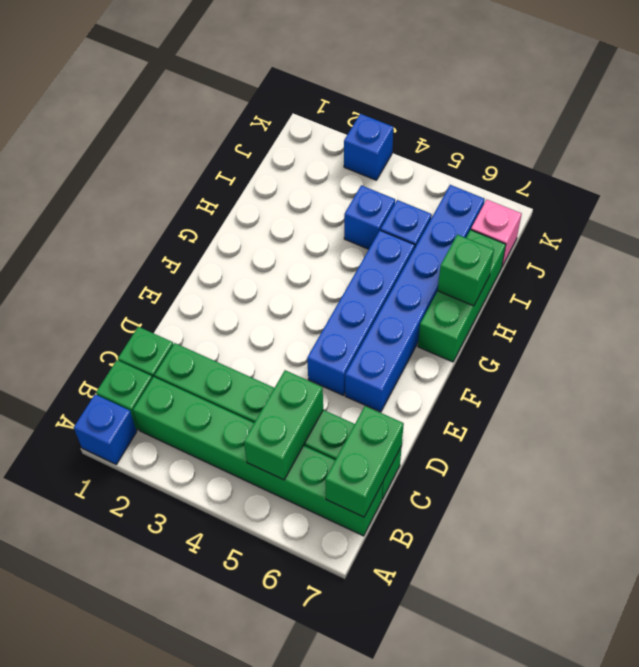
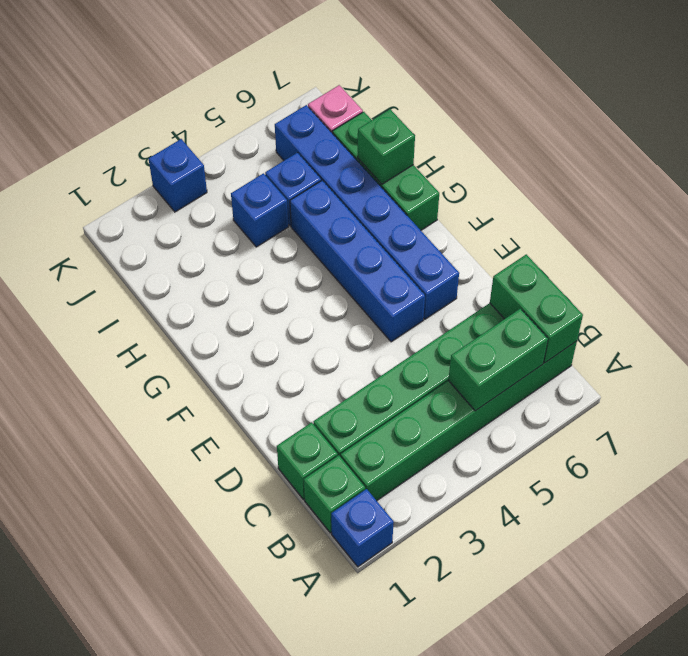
green brick B5:C5 level 2 -> green brick B5:B6 level 2

